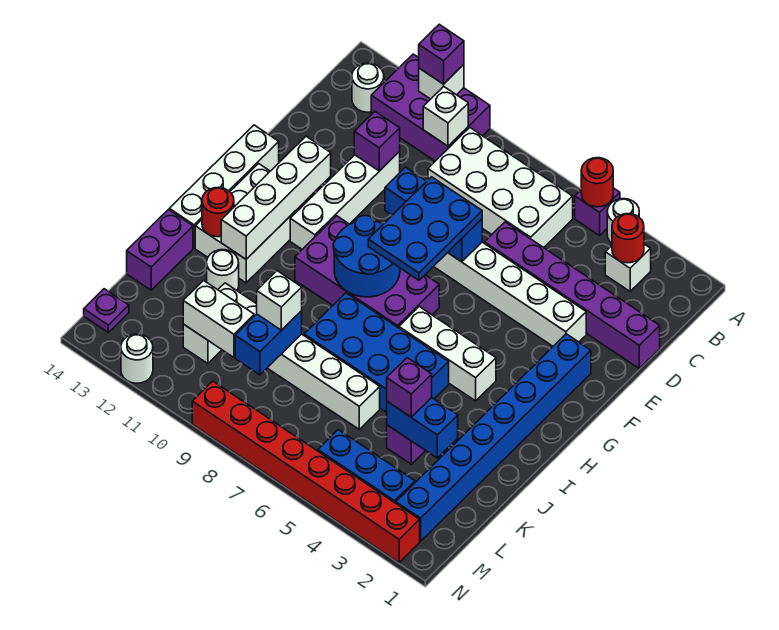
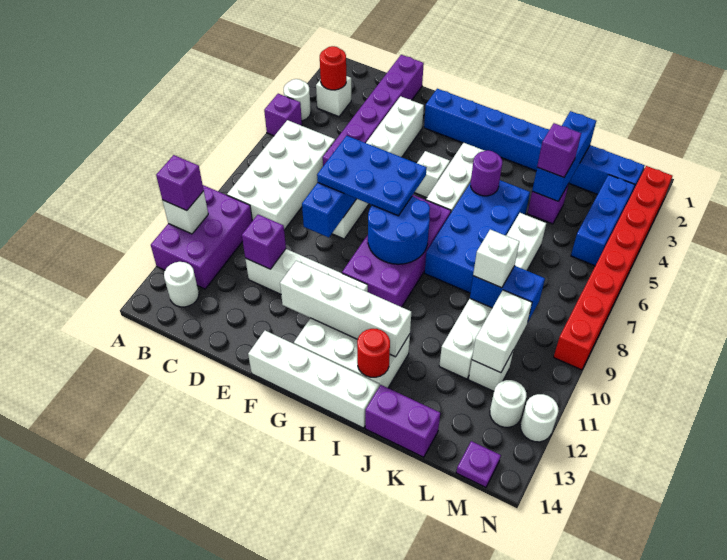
red round brick A5 level 2 -> none
white brick B10 level 2 -> white brick G5 level 1
none -> purple round brick I5 level 2
white round brick J12 level 1 -> white round brick M12 level 1
blue brick K3:K4 level 2 -> blue brick K2:K4 level 2

